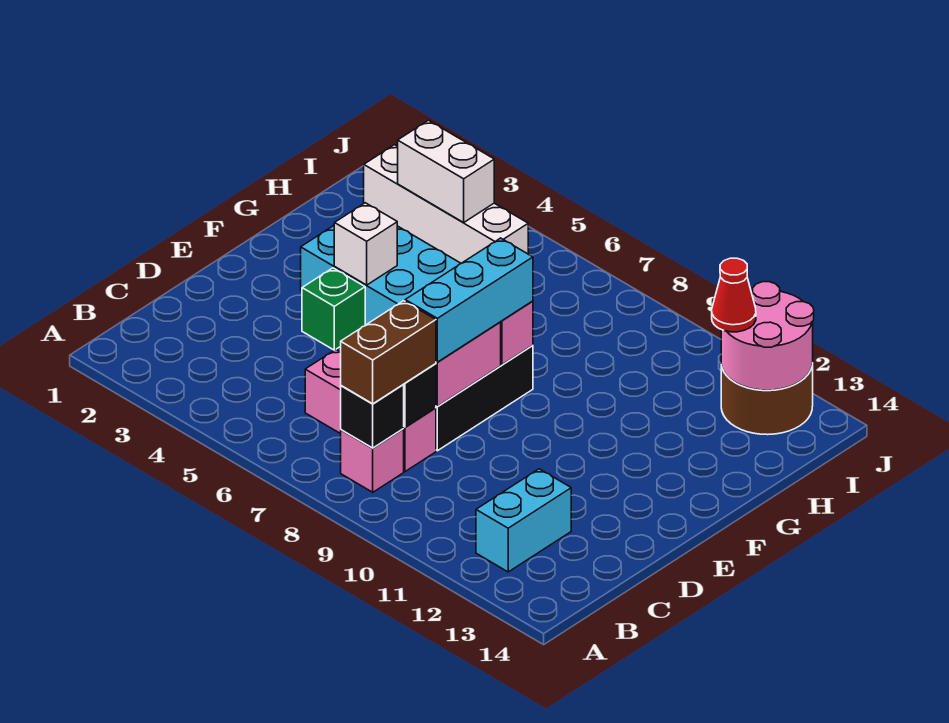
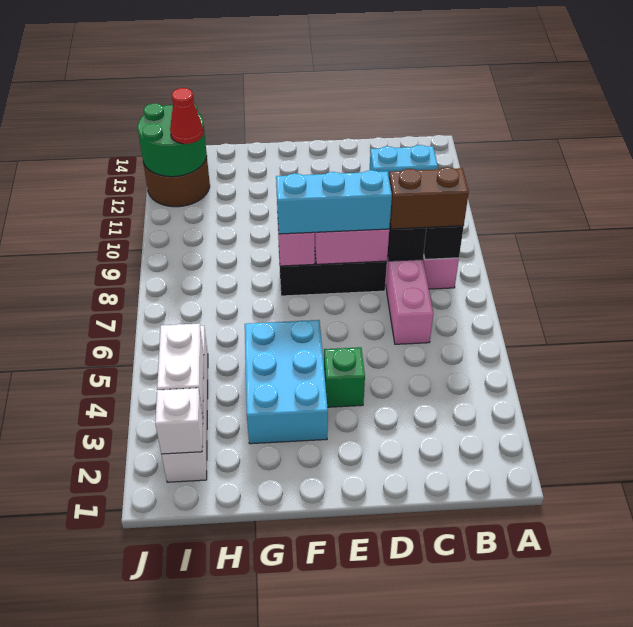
white brick F4 level 2 -> white brick I2 level 2
pink round brick I12:J13 level 2 -> green round brick I12:J13 level 2

